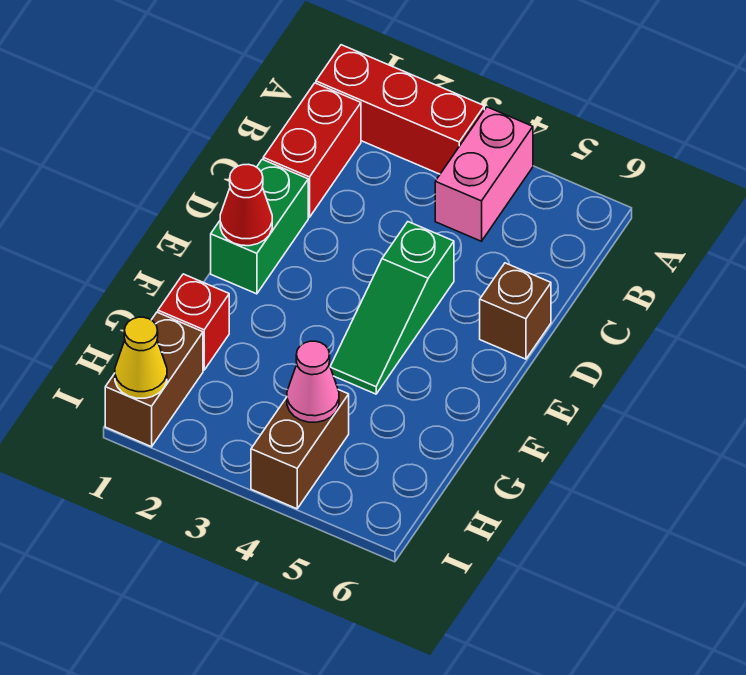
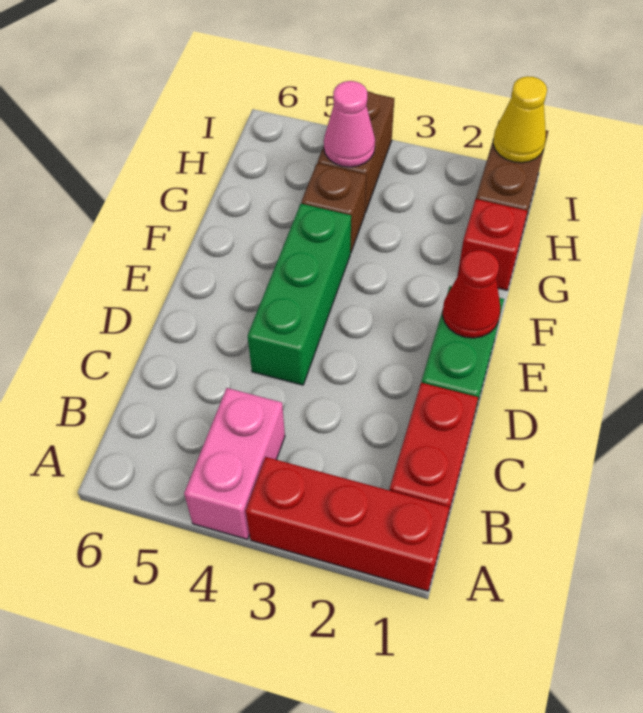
green slope D4:F4 level 1 top D -> green brick D4:F4 level 1
brown brick D6 level 1 -> brown brick G4 level 1

